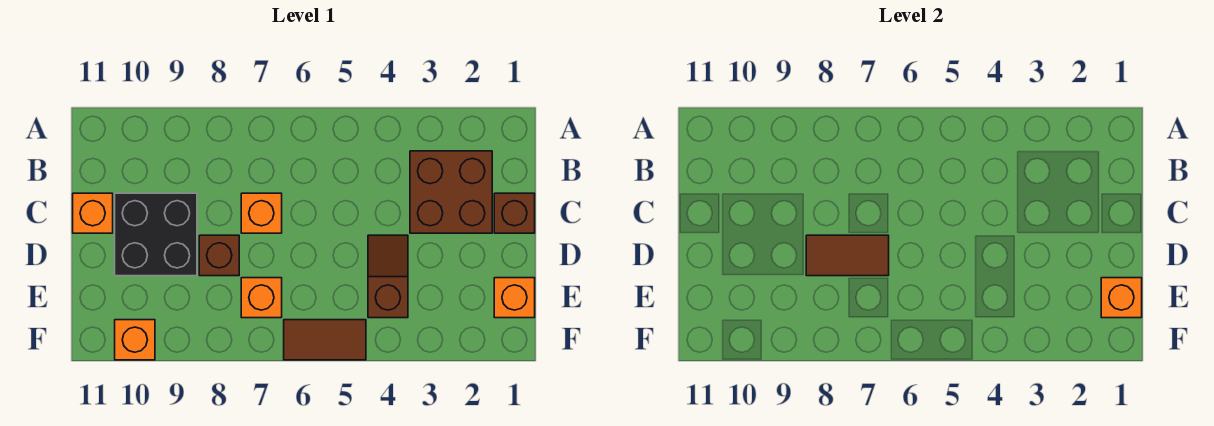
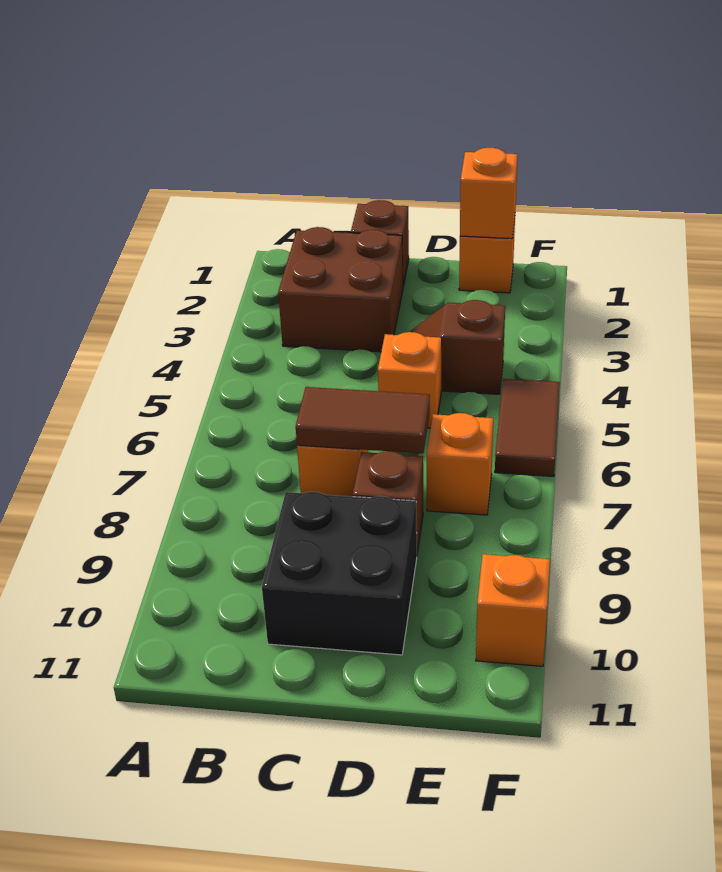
orange brick C11 level 1 -> orange brick D5 level 1
brown tile D7:D8 level 2 -> brown tile C7:D7 level 2

